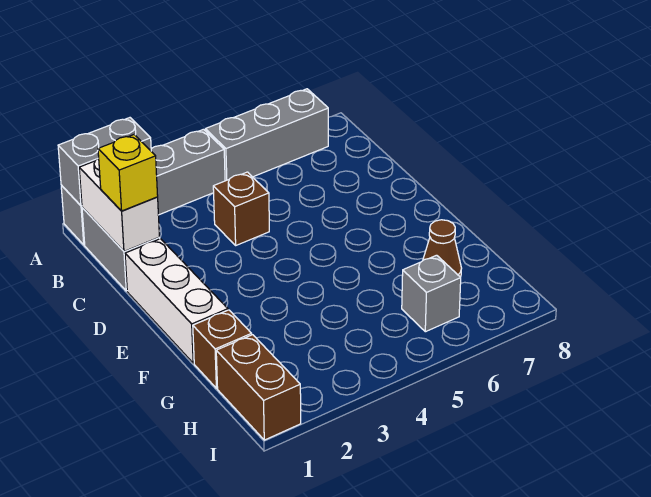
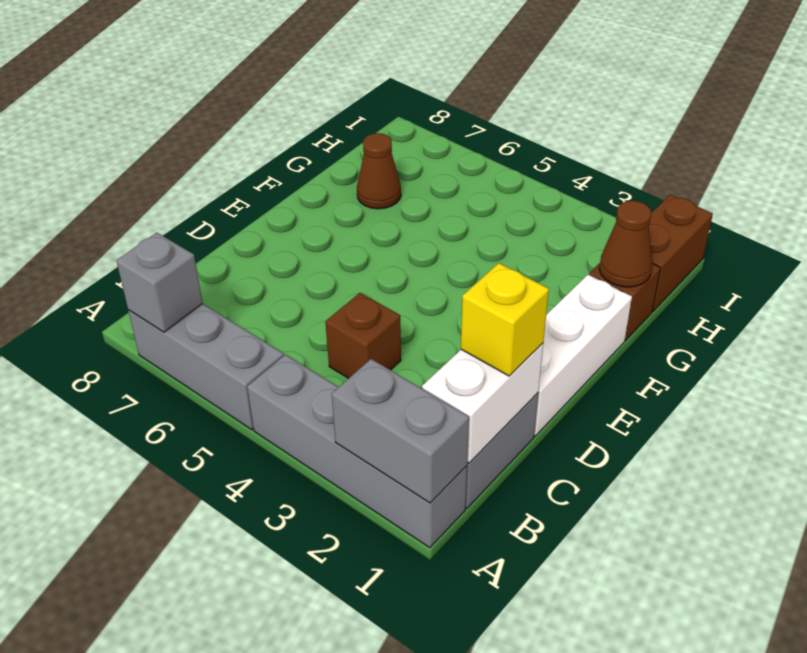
none -> brown cone G1 level 2
grey brick H6 level 1 -> grey brick A7 level 2

